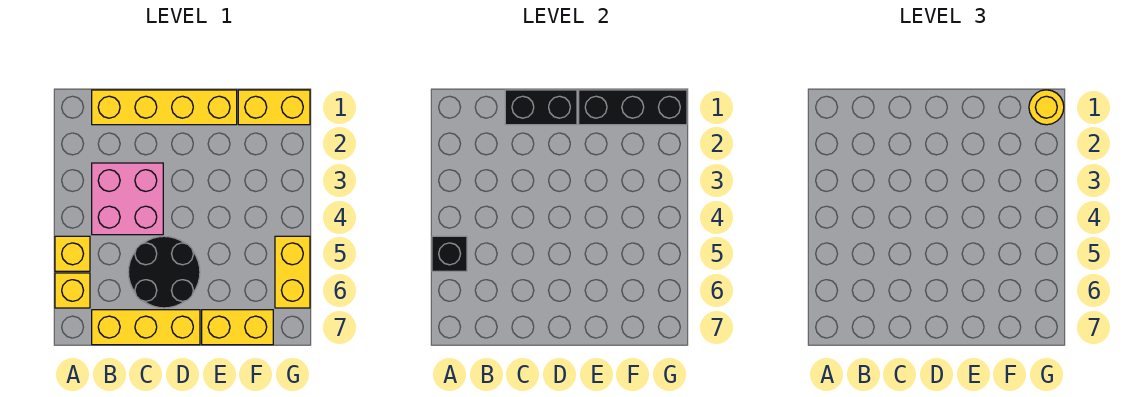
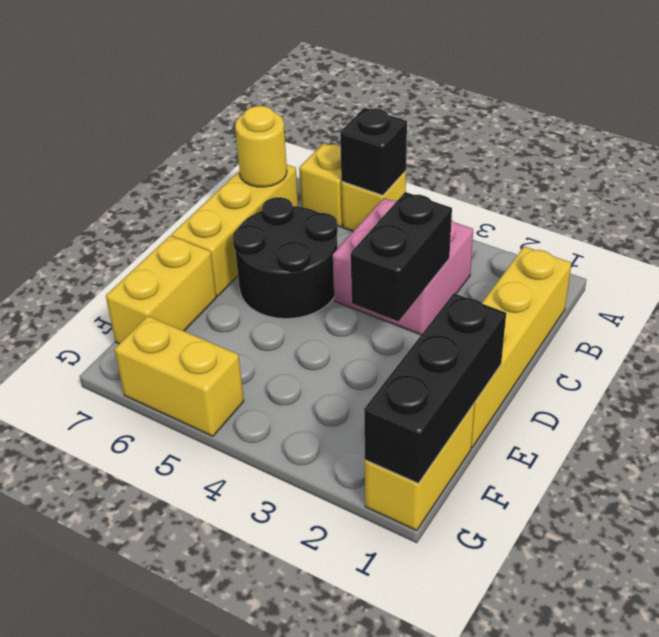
black brick C1:D1 level 2 -> black brick C3:D3 level 2
yellow round brick G1 level 3 -> yellow round brick B7 level 2

